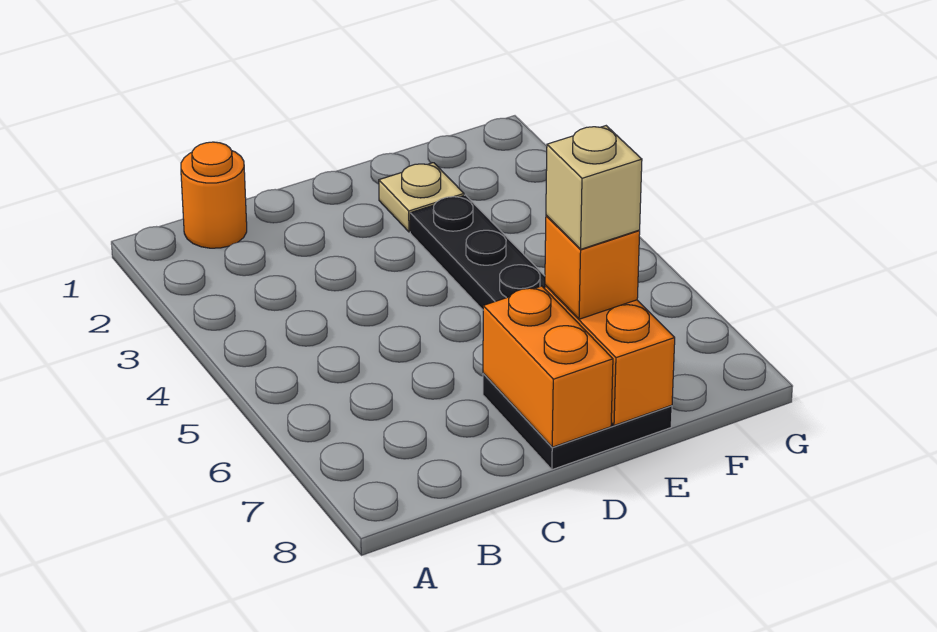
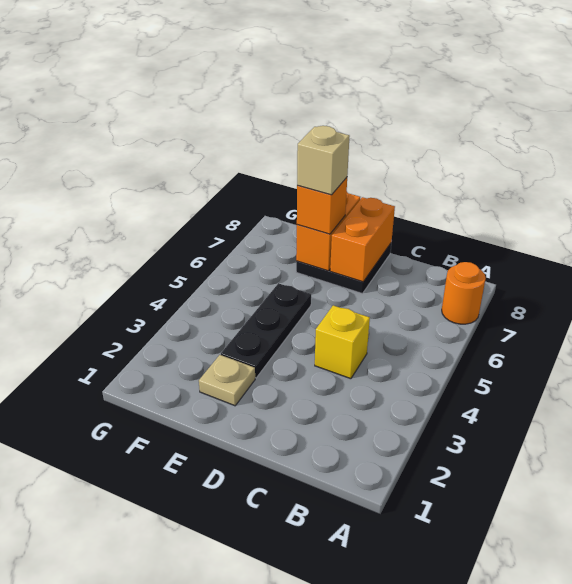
orange round brick B1 level 1 -> orange round brick A7 level 1
none -> yellow brick C4 level 1

